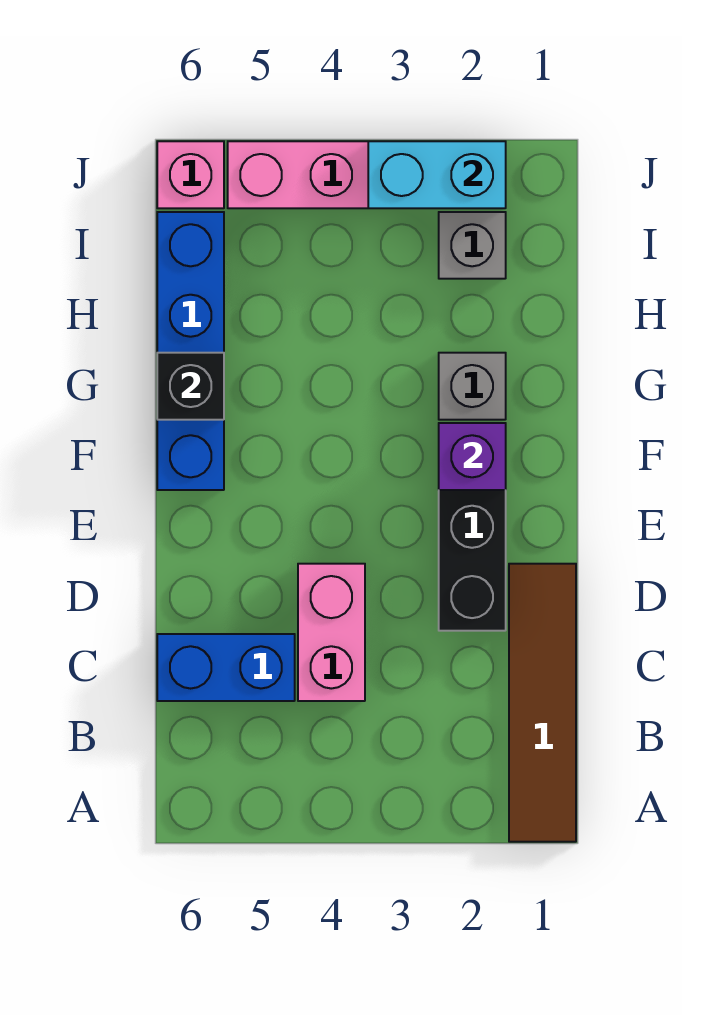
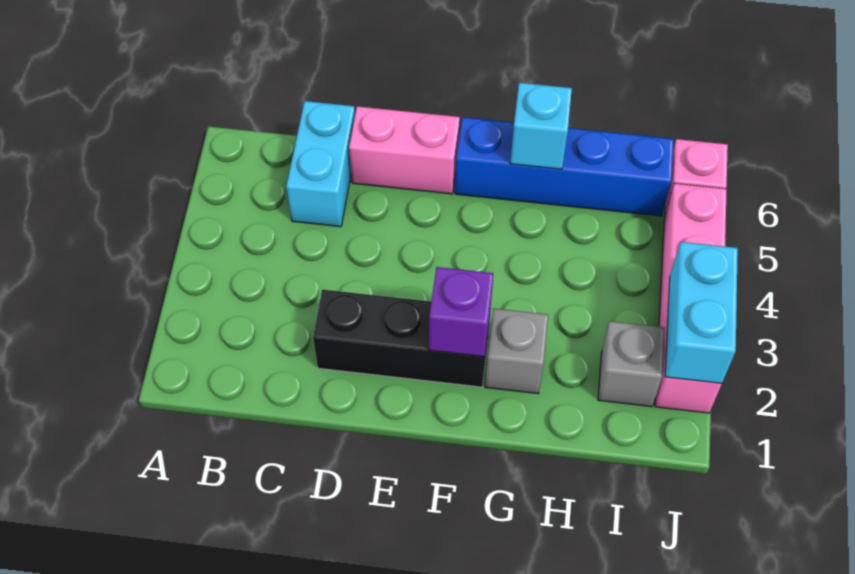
brown tile A1:D1 level 1 -> none
pink brick C4:D4 level 1 -> pink brick D6:E6 level 1
blue brick C5:C6 level 1 -> cyan brick C5:C6 level 1
black brick G6 level 2 -> cyan brick G6 level 2

